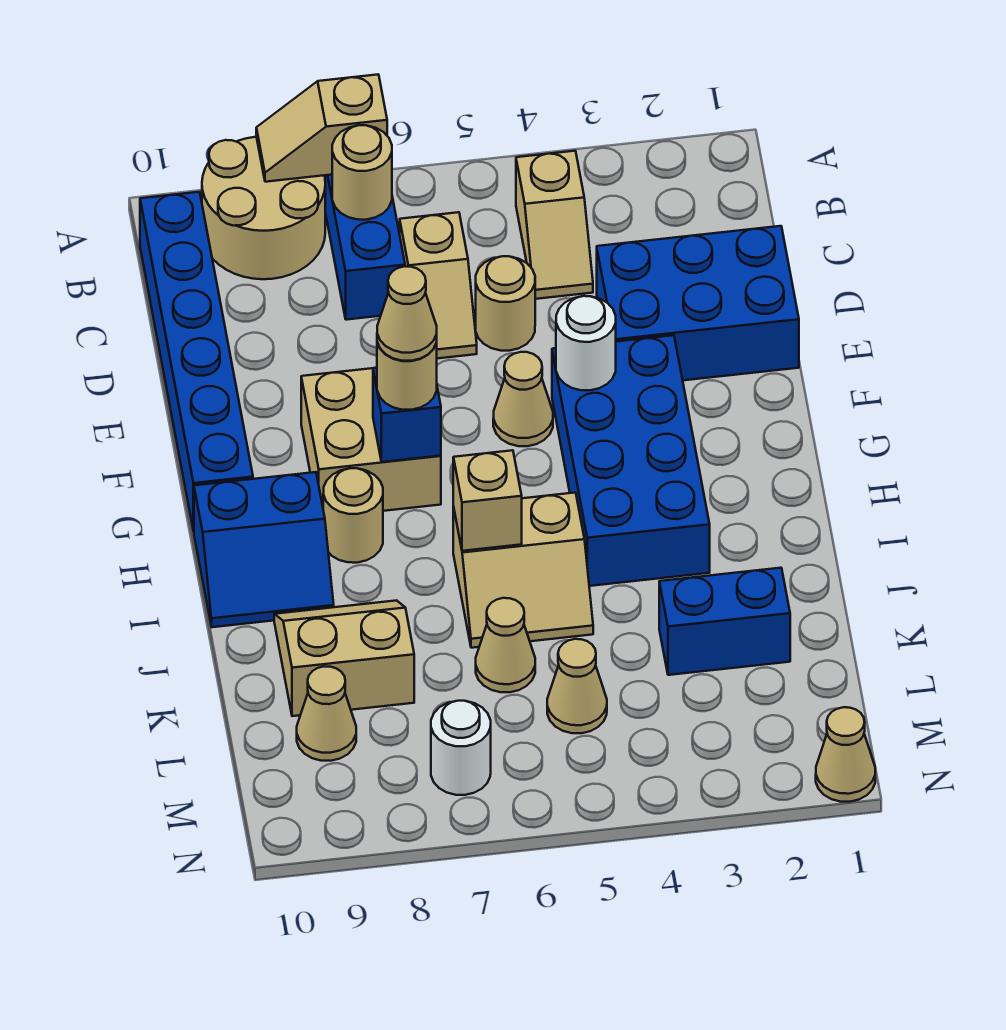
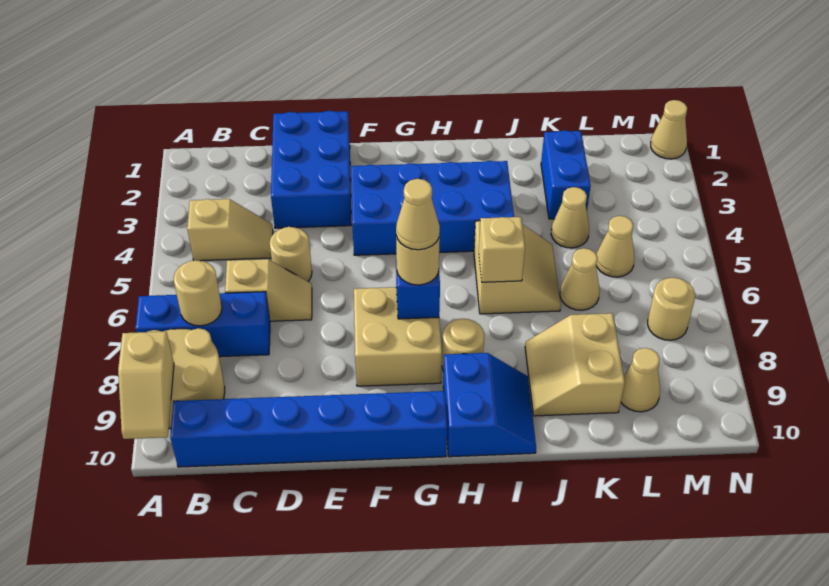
tan slope A7:A8 level 2 top 7 -> tan slope A9:A10 level 2 top 9
white round brick F4 level 2 -> none
tan cone F5 level 1 -> tan cone K4 level 1
white round brick M7 level 1 -> tan round brick M7 level 1

